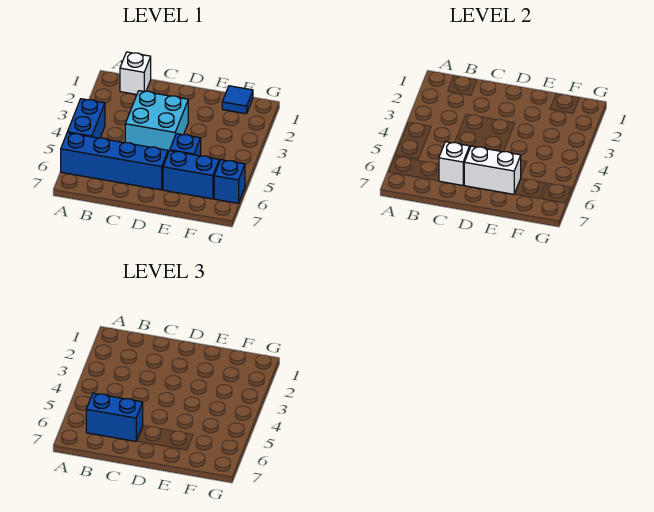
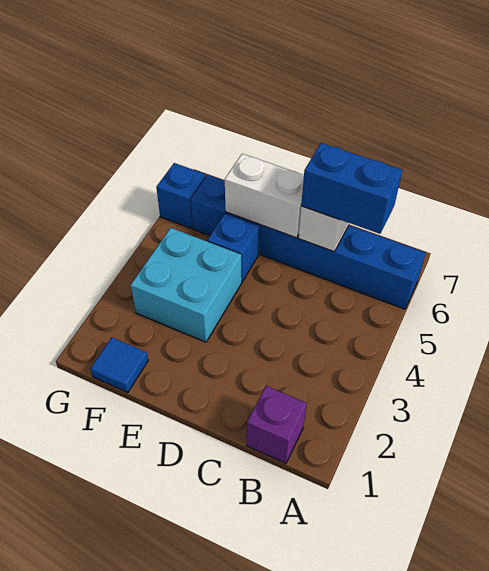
blue brick A4:A5 level 1 -> none
white brick B1 level 1 -> purple brick B1 level 1
cyan brick C3:D4 level 1 -> cyan brick E3:F4 level 1

